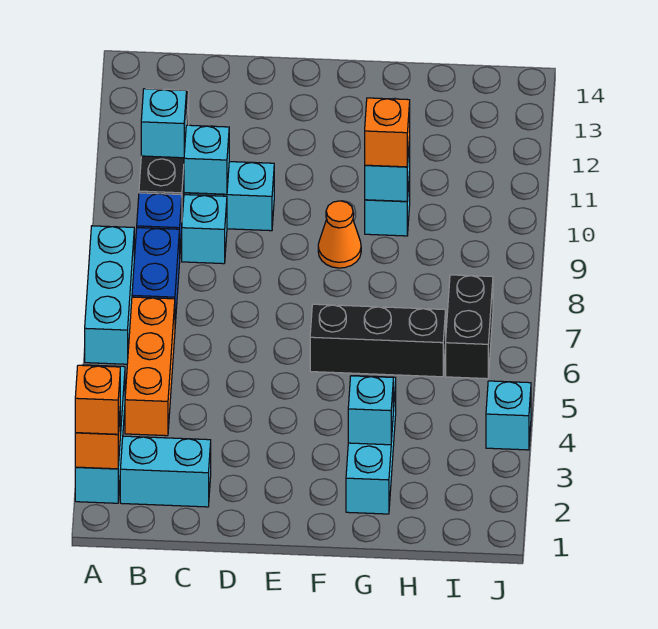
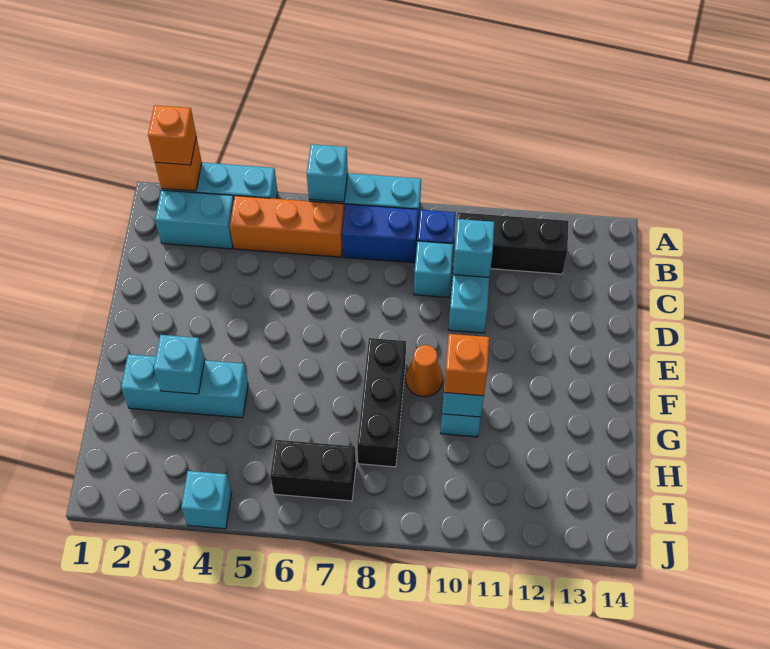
cyan brick B2:C2 level 1 -> cyan brick B2:B3 level 1
cyan brick B11 level 2 -> cyan brick A6 level 2
black brick F6:H6 level 1 -> black brick F8:H8 level 1

